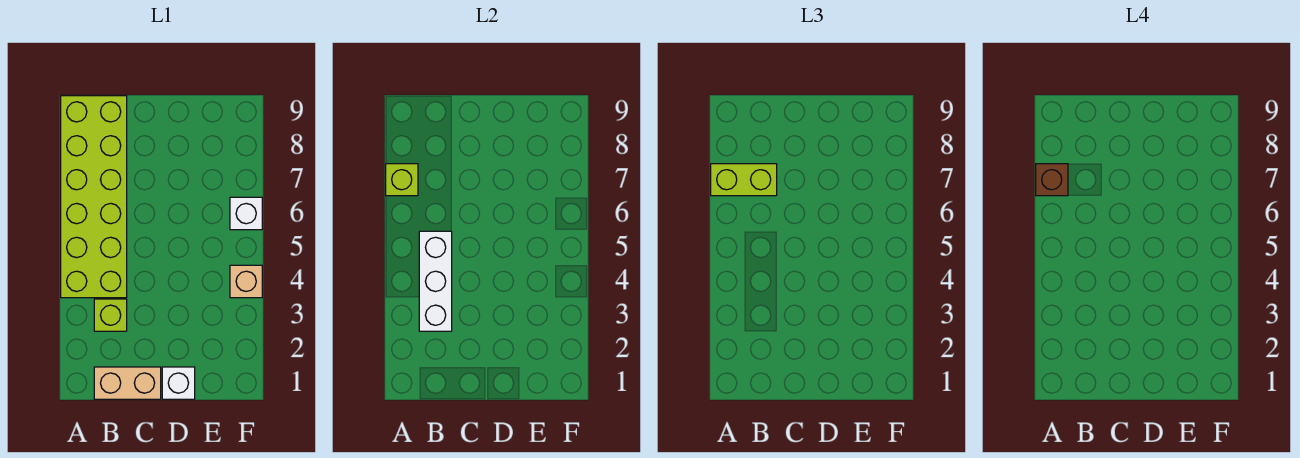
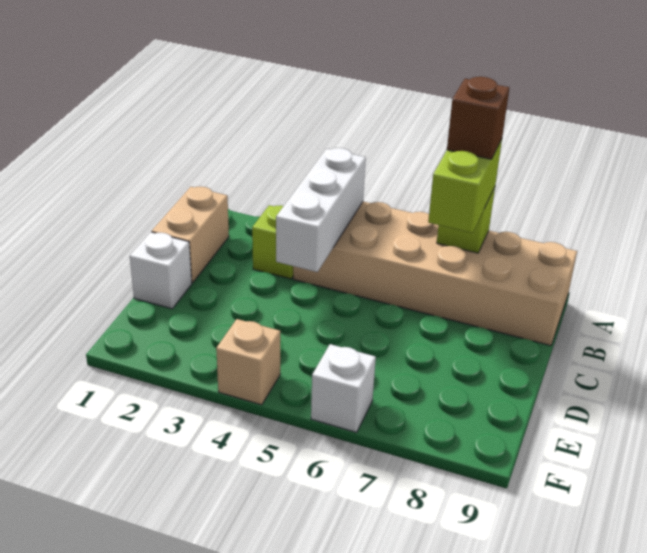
lime brick A4:B9 level 1 -> tan brick A4:B9 level 1
white brick B3:B5 level 2 -> white brick A4:C4 level 2

